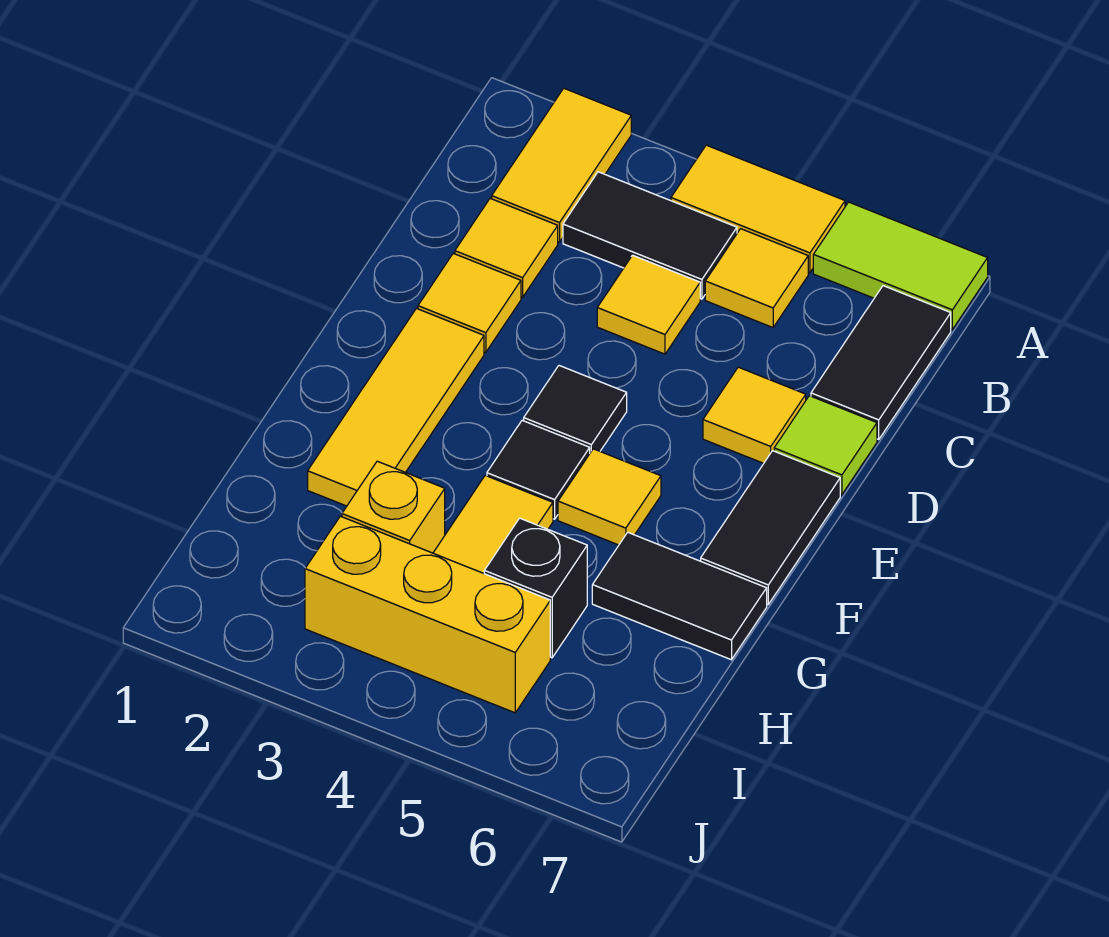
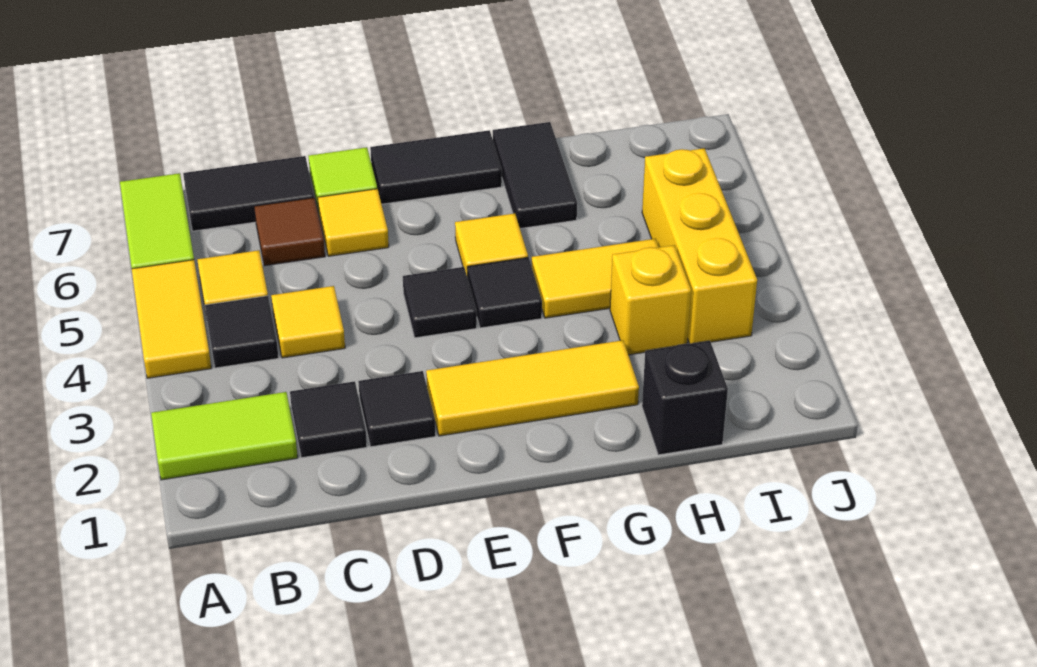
yellow tile A2:B2 level 1 -> lime tile A2:B2 level 1
black tile B3:B4 level 1 -> black tile B4 level 1
yellow tile C2 level 1 -> black tile C2 level 1
none -> brown tile C6 level 1
yellow tile D2 level 1 -> black tile D2 level 1
black brick H5 level 1 -> black brick H1 level 1

